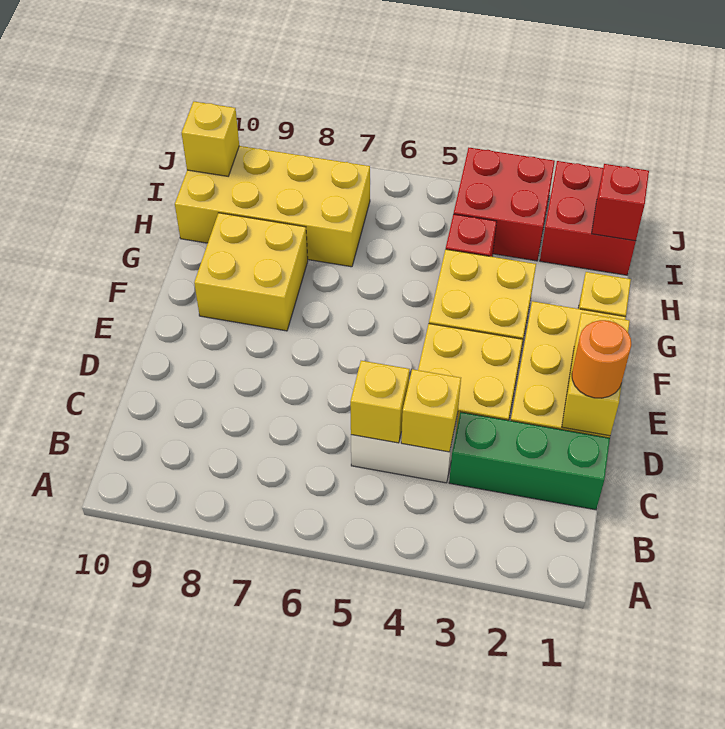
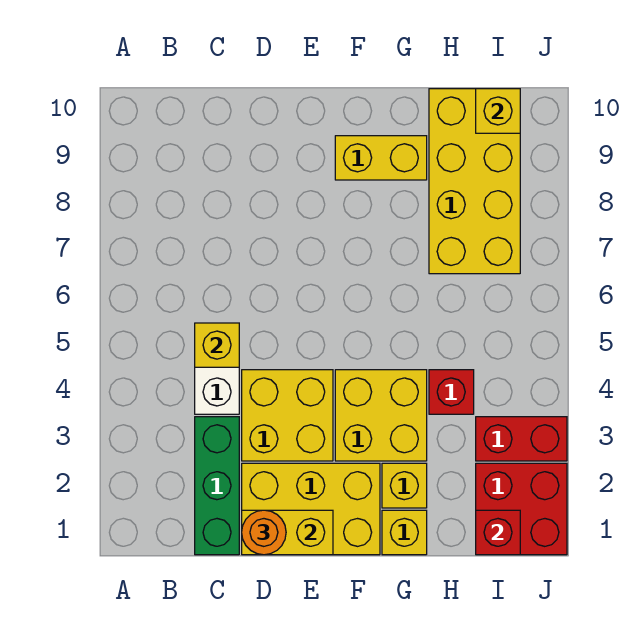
yellow brick C4 level 2 -> yellow brick G2 level 1
yellow brick F8:G9 level 1 -> yellow brick F9:G9 level 1
red brick I3:J4 level 1 -> red brick I3:J3 level 1

